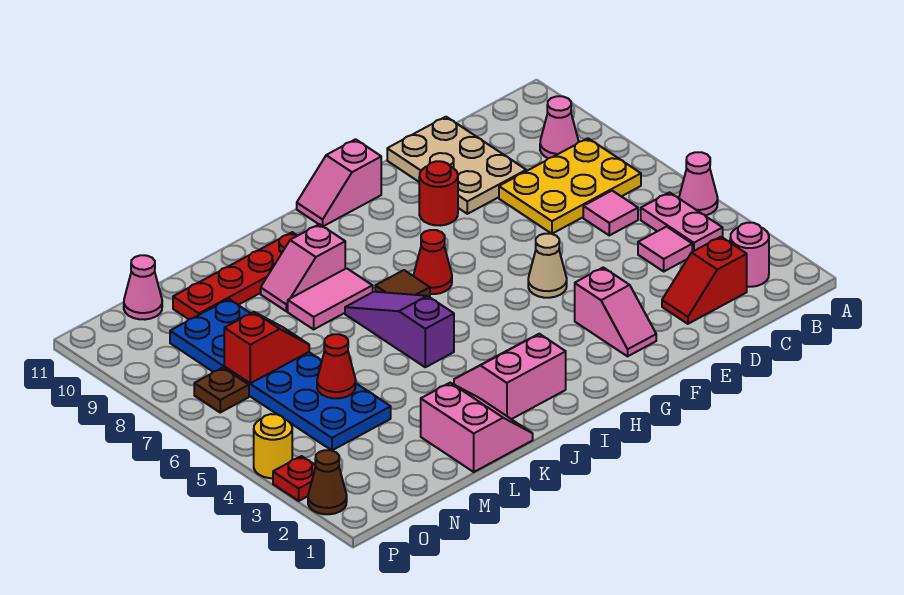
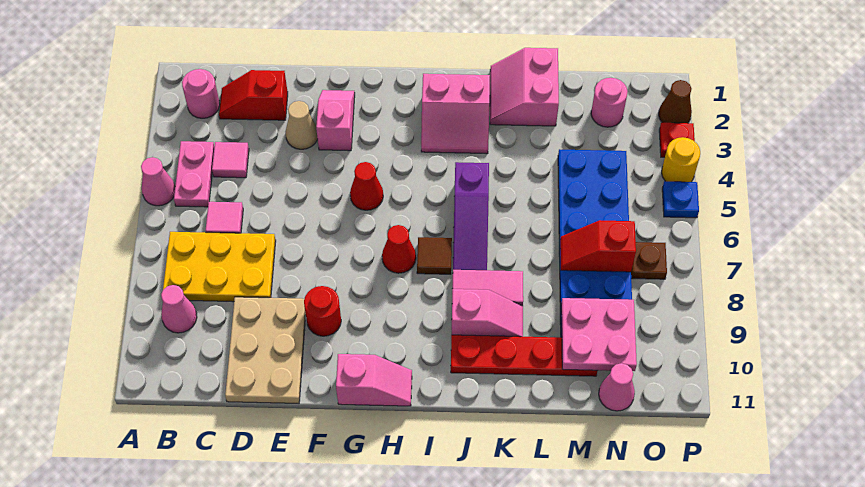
red slope C2:D2 level 1 top C -> red slope C2:D2 level 1 top D
tan cone F5 level 1 -> tan cone E3 level 1
red cone M5 level 2 -> red cone G5 level 1
none -> pink plate M9:N10 level 2
none -> pink round brick N2 level 1
none -> blue plate P5 level 1

